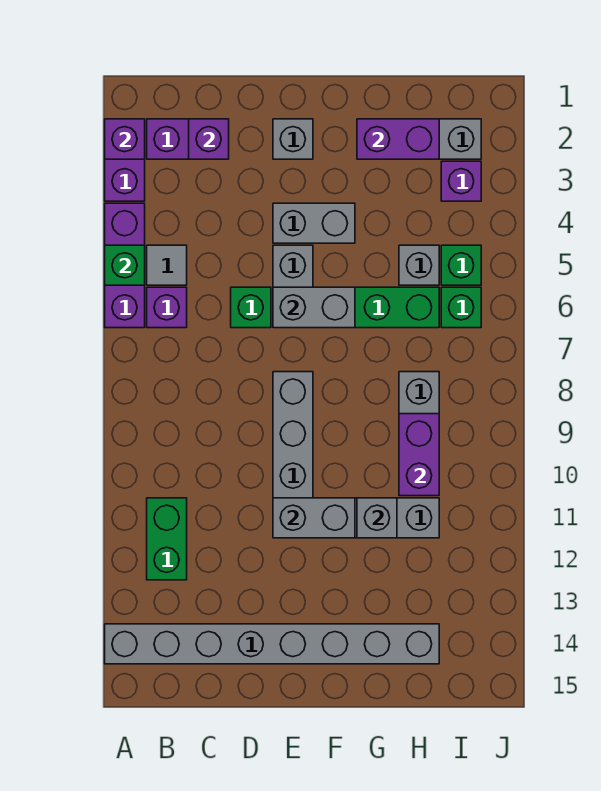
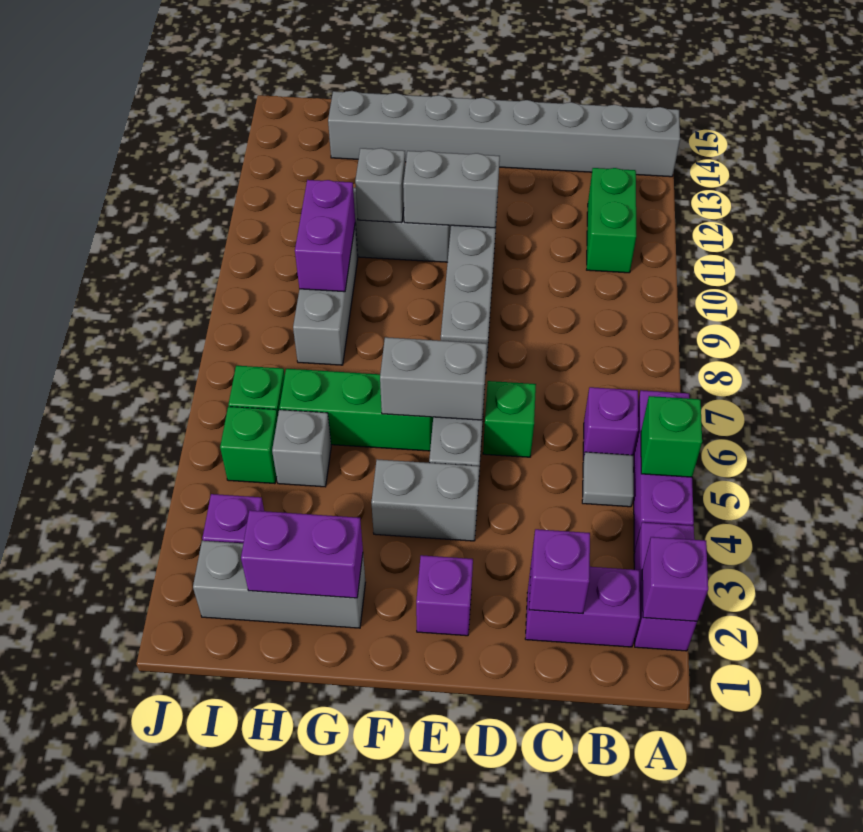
grey brick E2 level 1 -> purple brick E2 level 1

